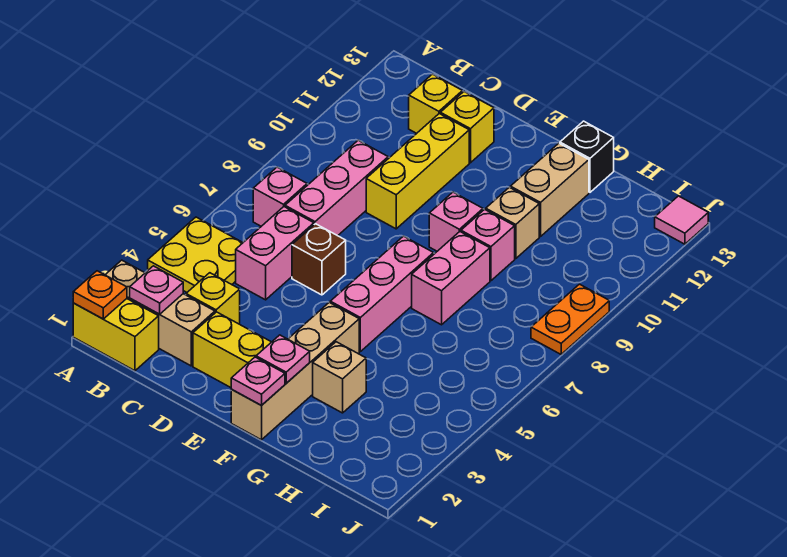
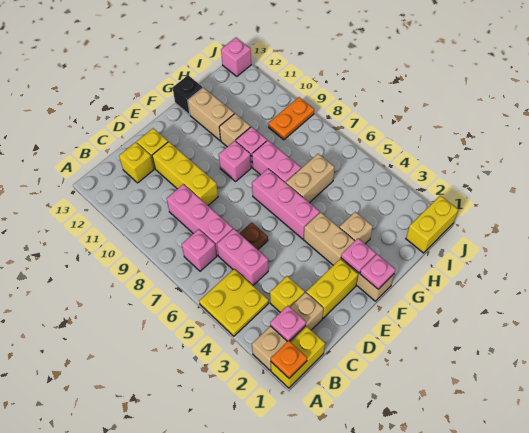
brown brick D6 level 1 -> brown plate D6 level 1
none -> tan brick G6:H6 level 1
none -> yellow brick I1:J1 level 1
orange plate J8:J9 level 1 -> orange plate I9:J9 level 1
pink tile J13 level 1 -> pink brick J13 level 1

